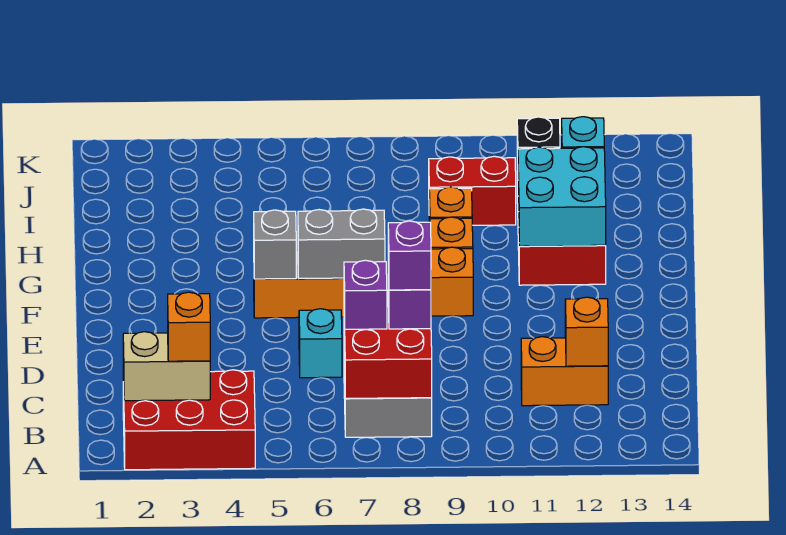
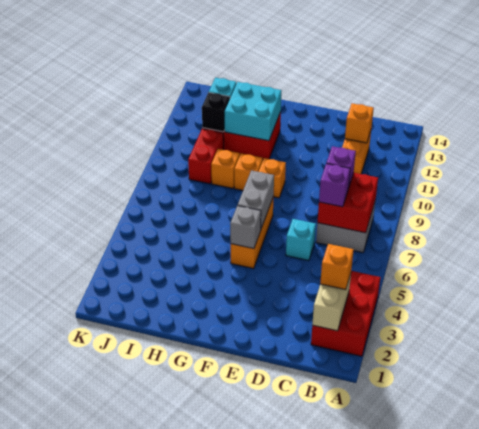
purple brick C8 level 4 -> none

